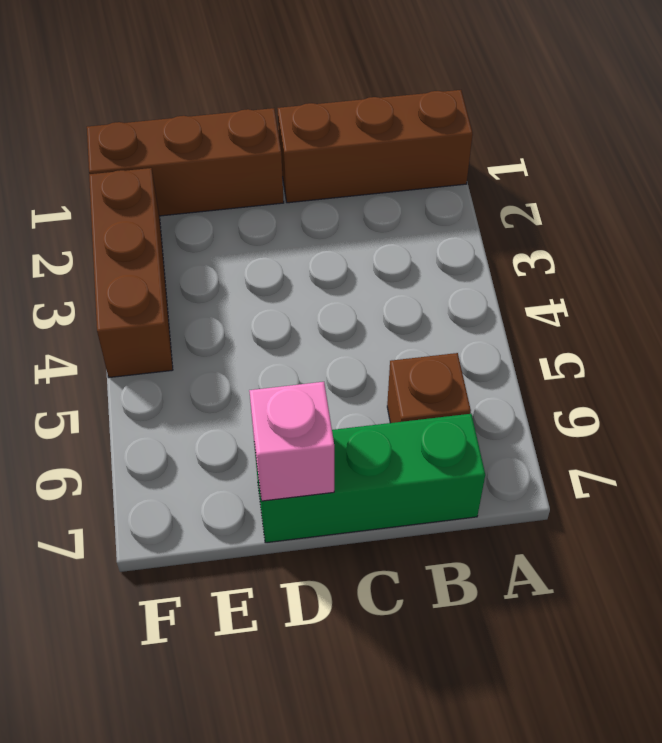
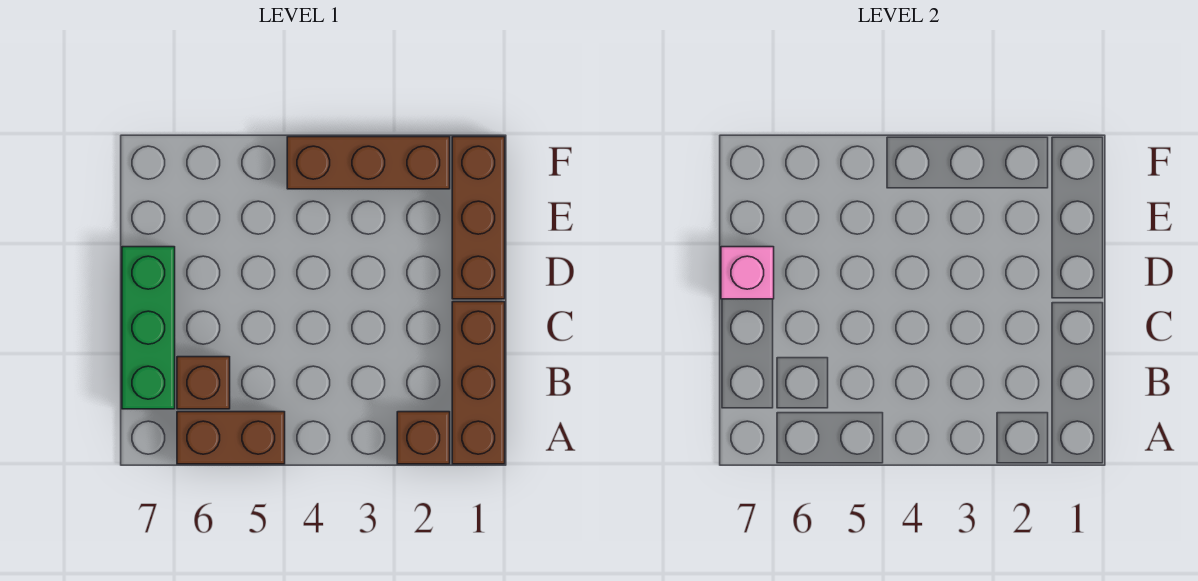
none -> brown brick A2 level 1
none -> brown brick A5:A6 level 1

